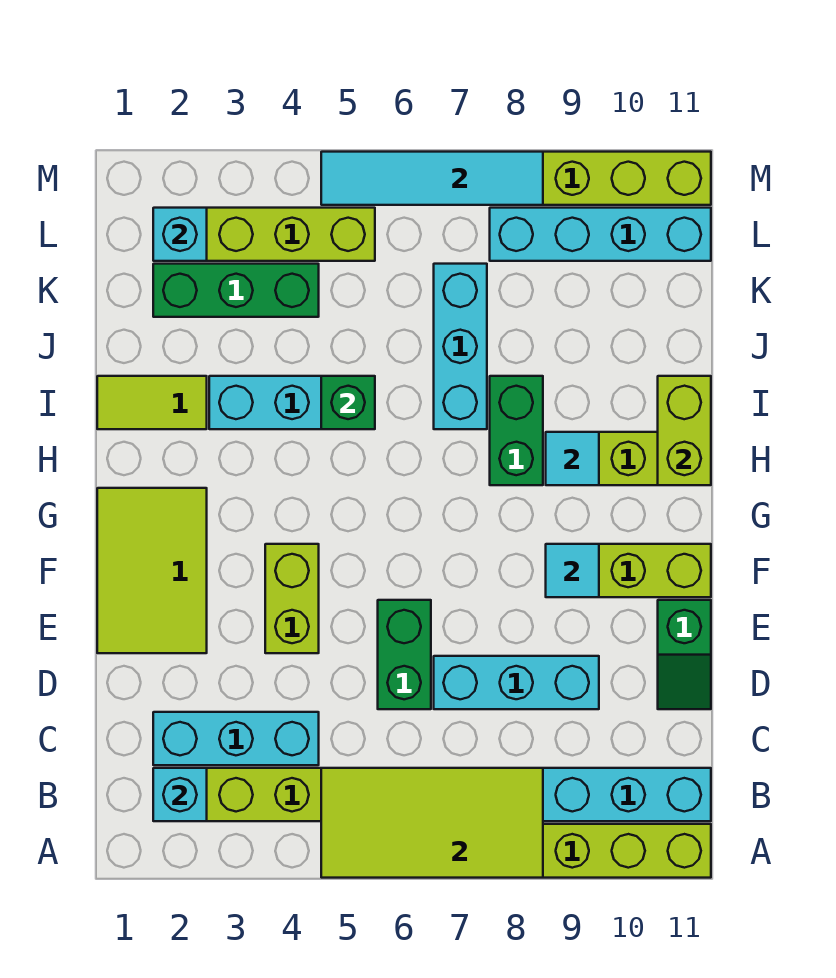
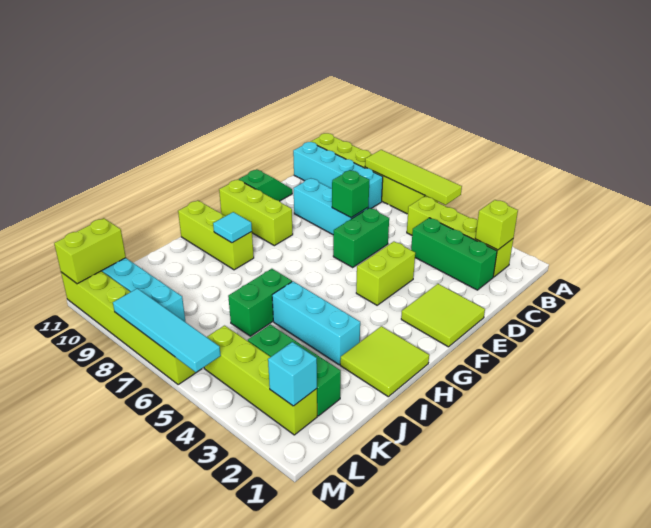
lime tile A5:B8 level 2 -> lime tile A5:A8 level 2
cyan brick B2 level 2 -> lime brick B2 level 2
cyan brick C2:C4 level 1 -> green brick C2:C4 level 1
lime tile E1:G2 level 1 -> lime tile E1:F2 level 1
cyan tile F9 level 2 -> none
green brick H8:I8 level 1 -> green brick I6:J6 level 1
lime brick H11:I11 level 2 -> lime brick L11:M11 level 2
lime tile I1:I2 level 1 -> lime tile H1:I2 level 1
green brick I5 level 2 -> green brick D7 level 2
cyan brick I7:K7 level 1 -> none

